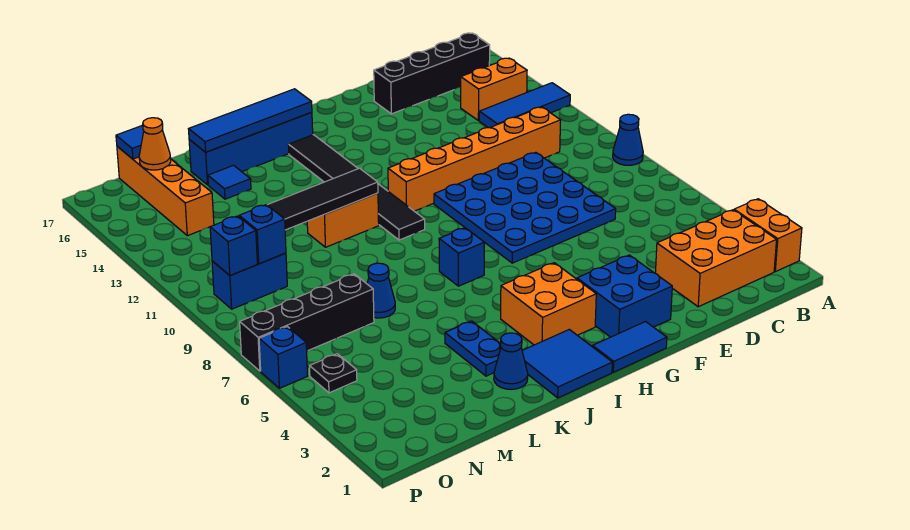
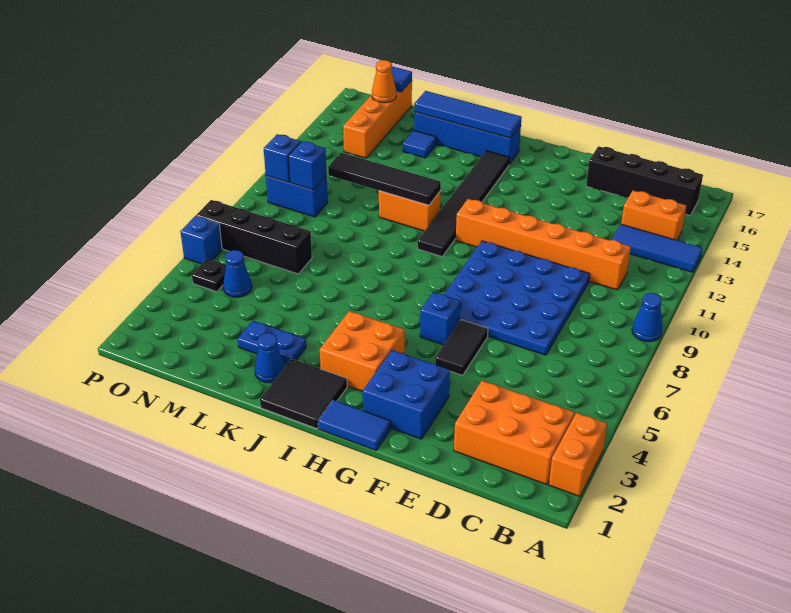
none -> black tile F5:F6 level 1
blue tile I1:J2 level 1 -> black tile I1:J2 level 1
blue brick I7 level 1 -> blue brick G6 level 1
blue plate K3:K4 level 1 -> blue plate K3:L3 level 1
blue cone L7 level 1 -> blue cone N5 level 1

